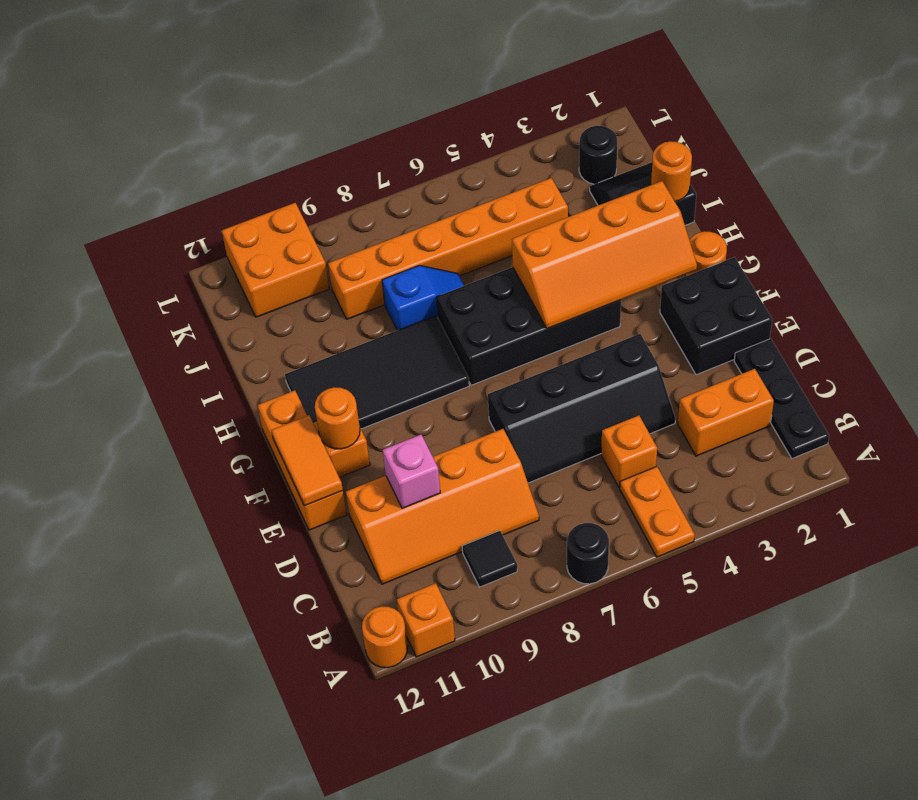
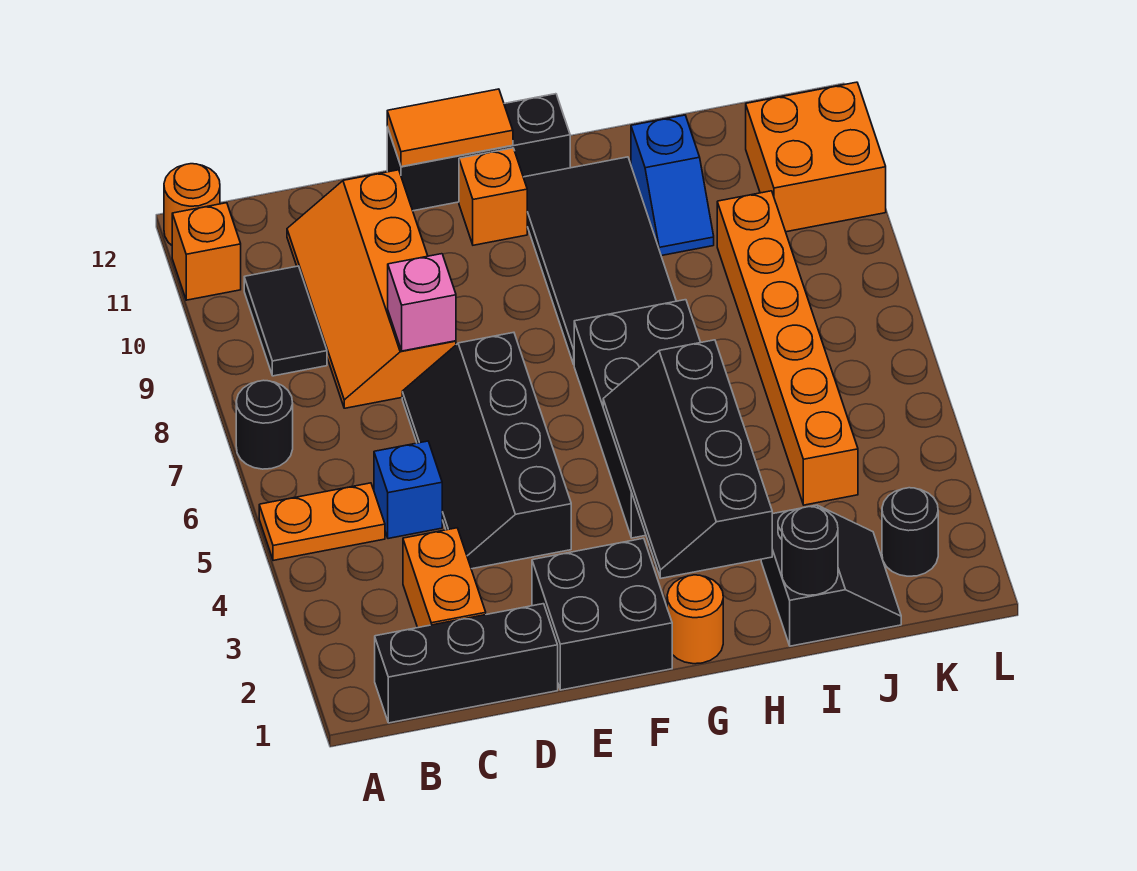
black plate B1:D1 level 1 -> black brick B1:D1 level 1
black tile B9 level 1 -> black tile B9:B10 level 1
orange brick C5 level 1 -> blue brick C5 level 1
pink brick D10 level 2 -> pink brick D8 level 2
orange brick E12:G12 level 1 -> black brick E12:G12 level 1
orange round brick F11 level 2 -> none
orange slope G2:H5 level 2 top H -> black slope G2:H5 level 2 top H
orange round brick I1 level 2 -> black round brick I1 level 2
blue slope I7:I8 level 1 top 8 -> blue slope I10:I11 level 1 top 11

